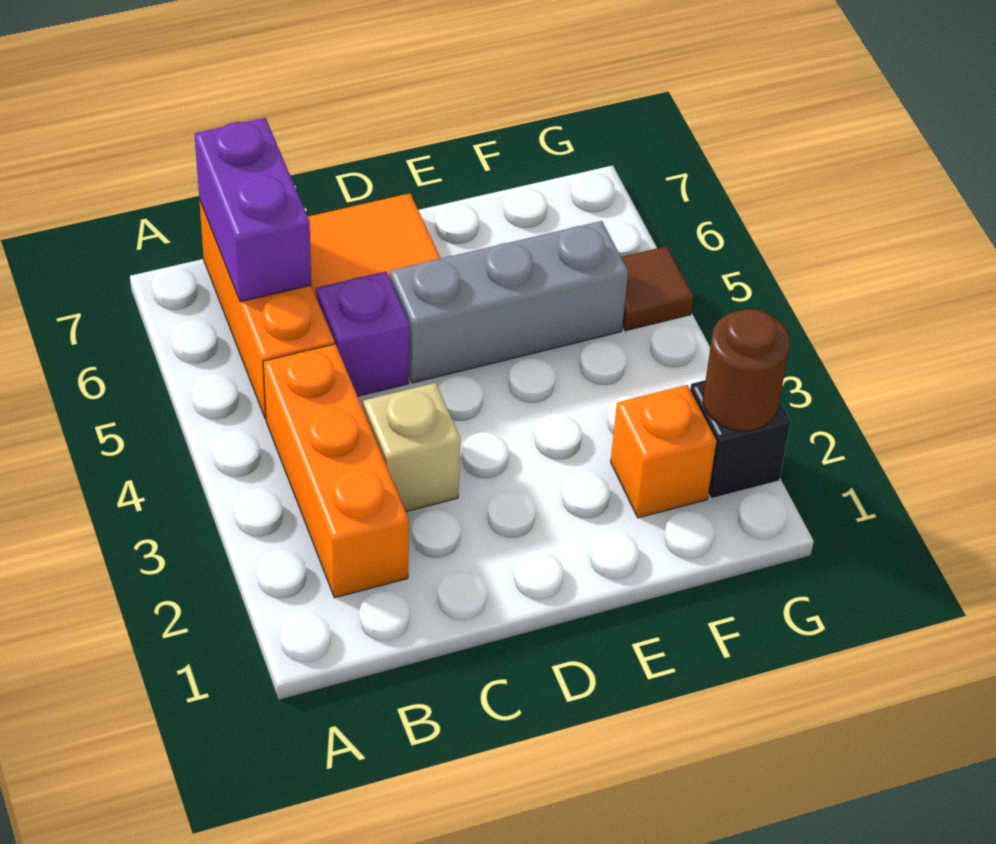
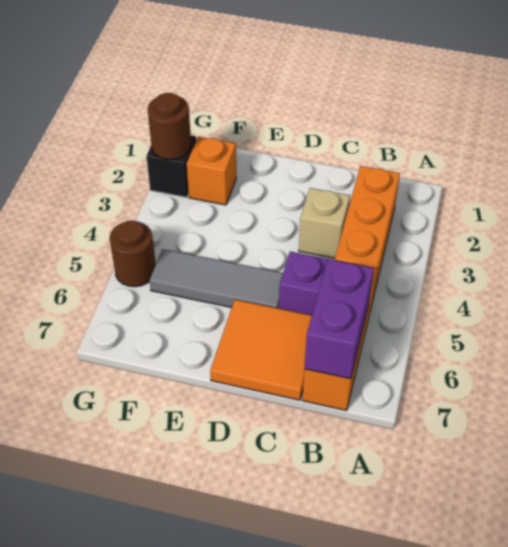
grey brick D5:F5 level 1 -> grey tile D5:F5 level 1
brown tile G5 level 1 -> brown round brick G5 level 1

